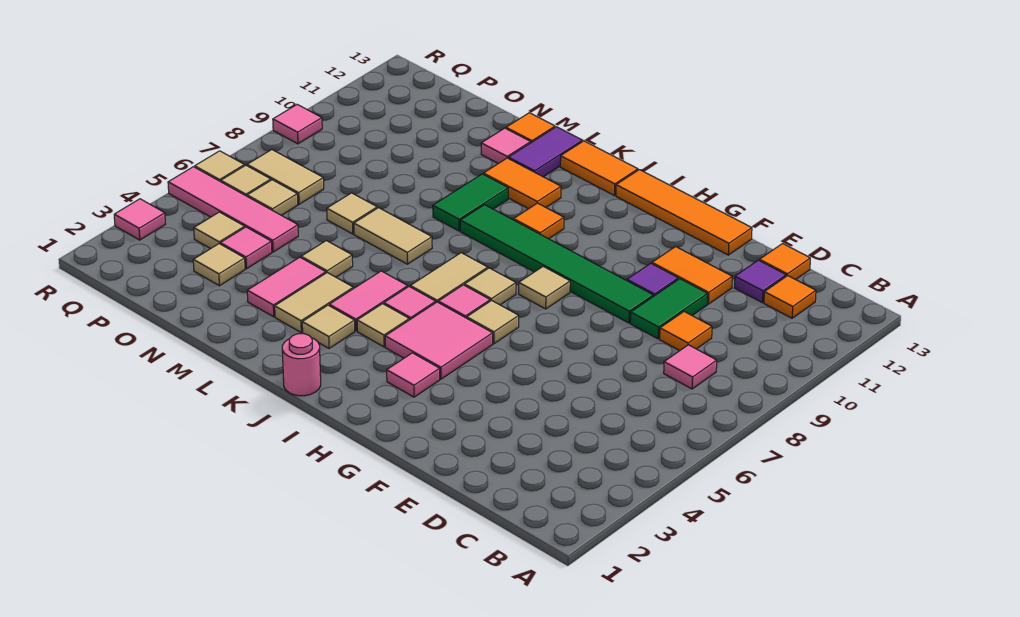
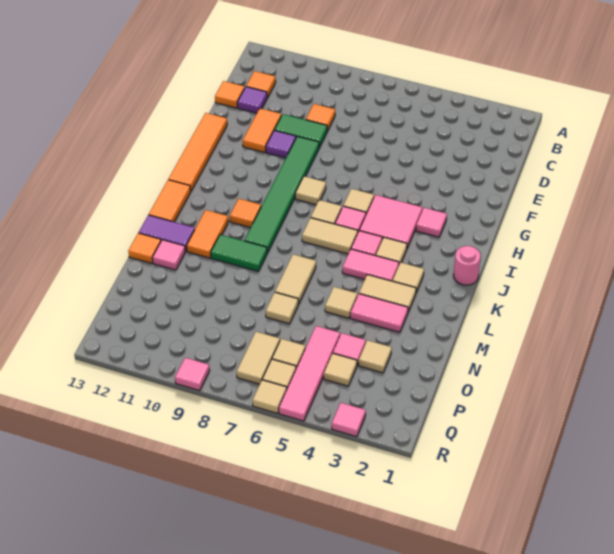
pink tile C8 level 1 -> none

